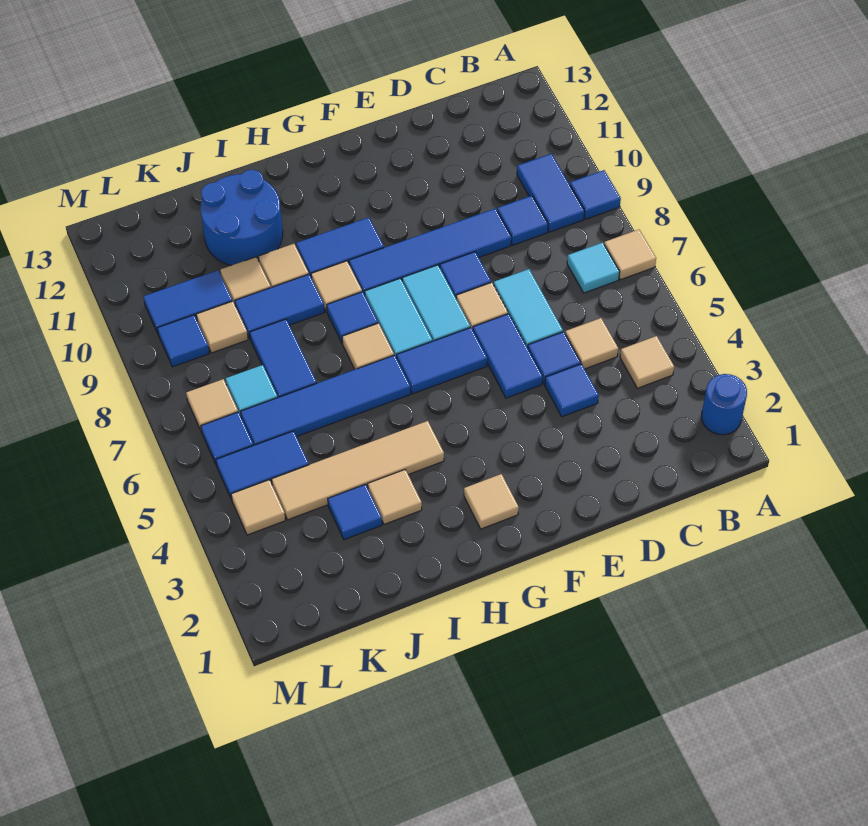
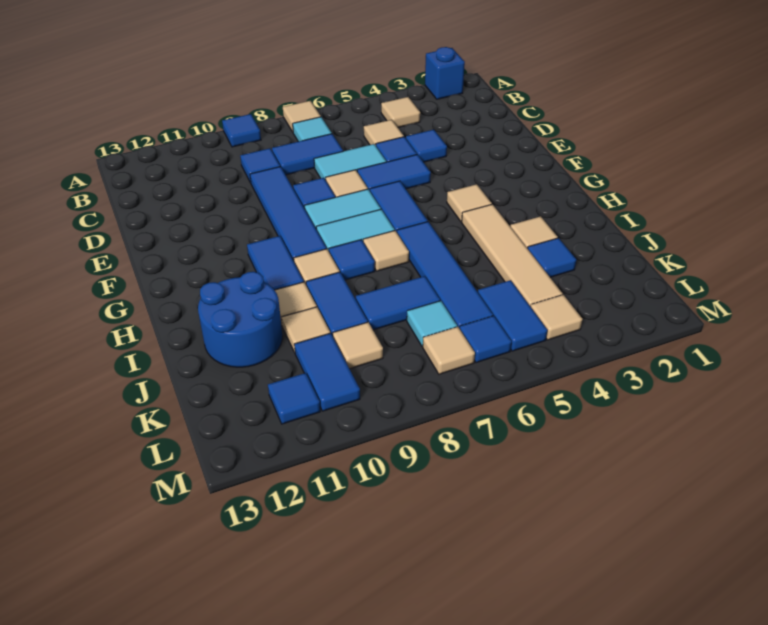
blue round brick A2 level 1 -> blue brick A2 level 1
blue tile B9:B10 level 1 -> blue tile C7:C8 level 1
tan tile G2 level 1 -> tan tile G4 level 1
blue tile L9 level 1 -> blue tile L11 level 1

